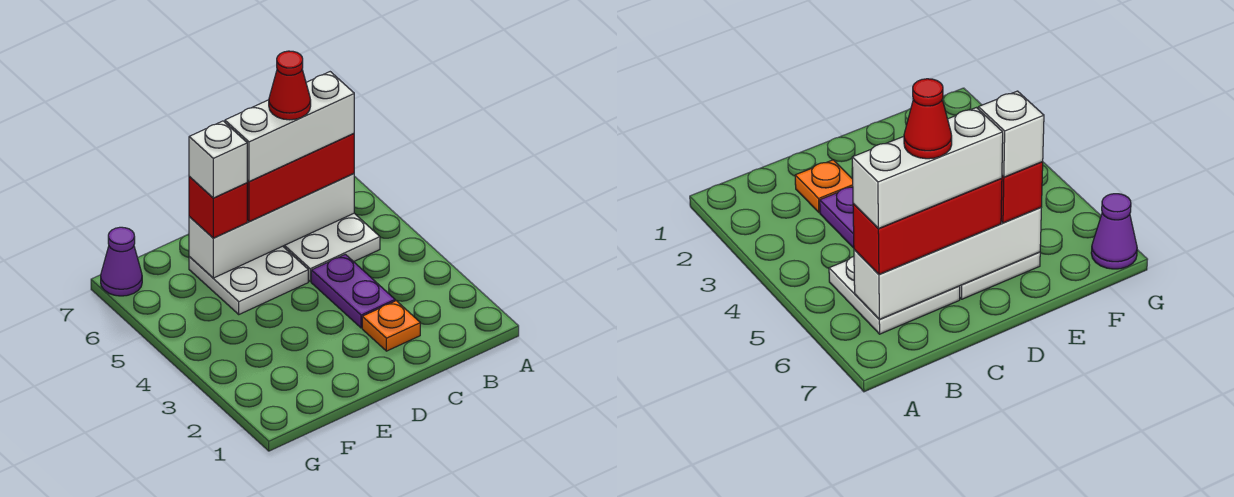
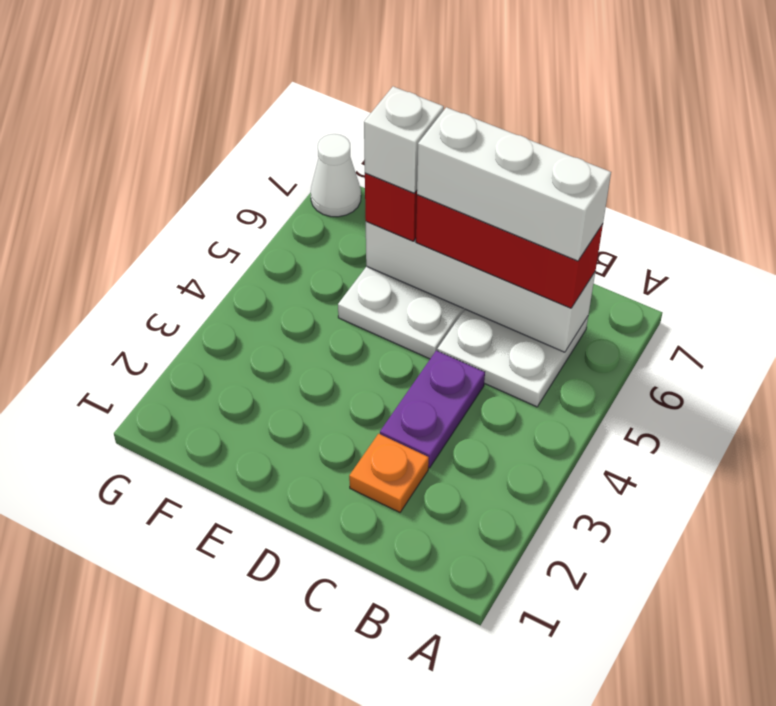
red cone C6 level 5 -> none
purple cone G7 level 1 -> white cone G7 level 1

